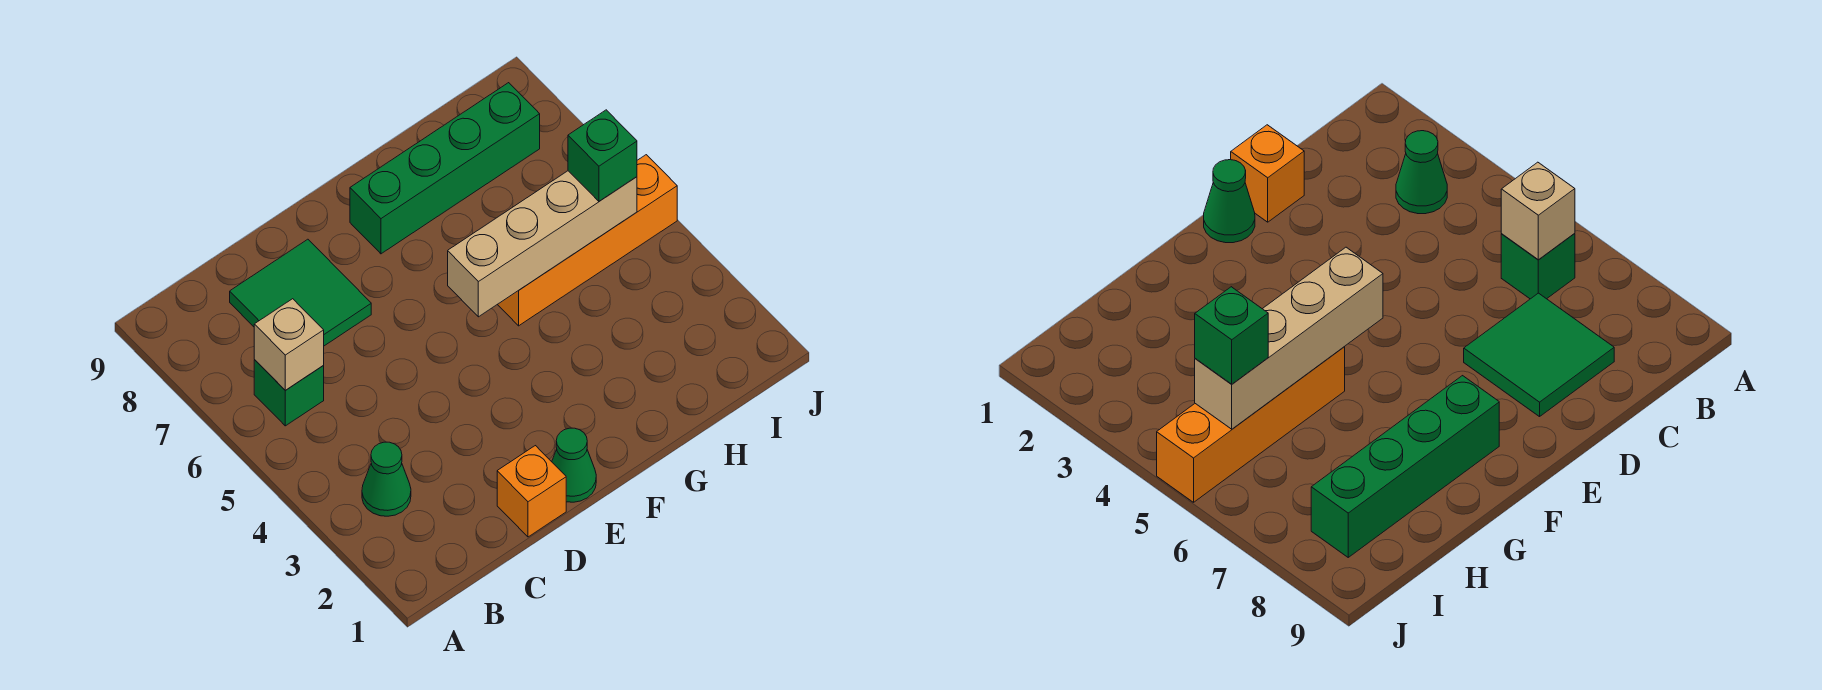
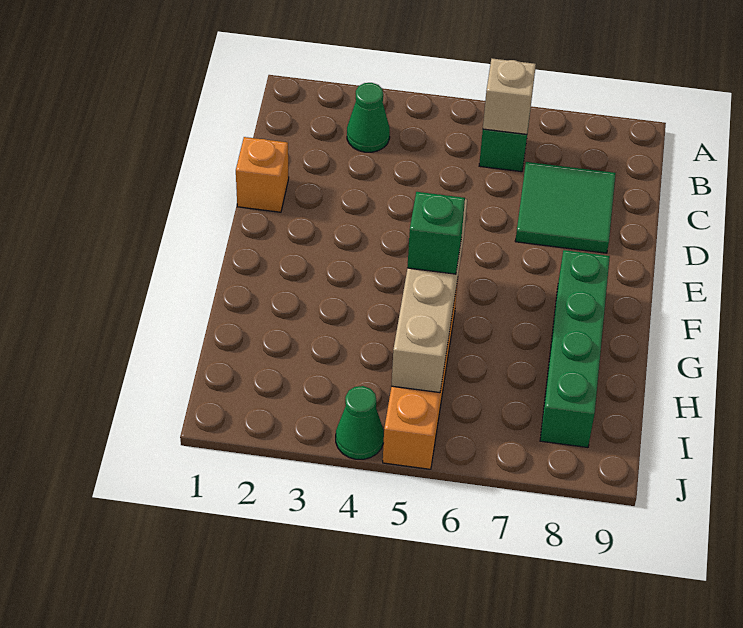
green cone E1 level 1 -> green cone J4 level 1
green brick I5 level 3 -> green brick G5 level 3

